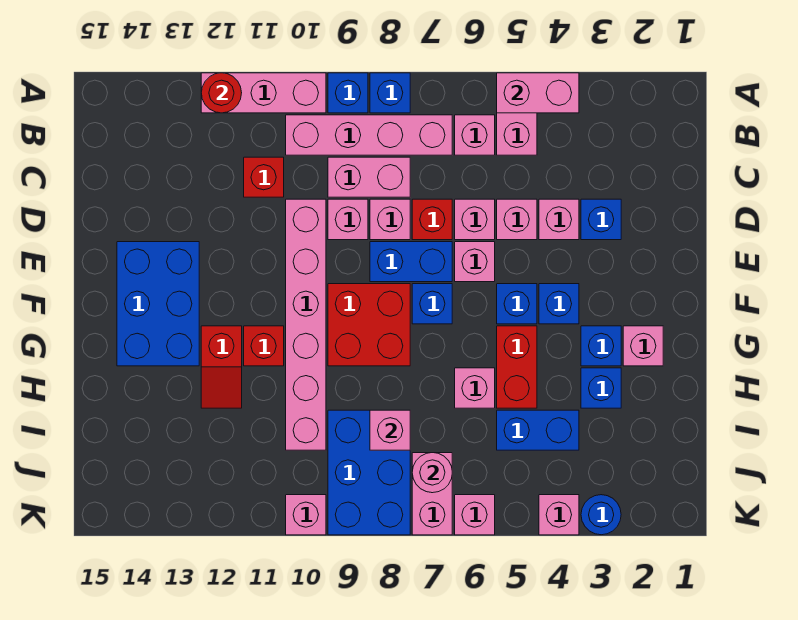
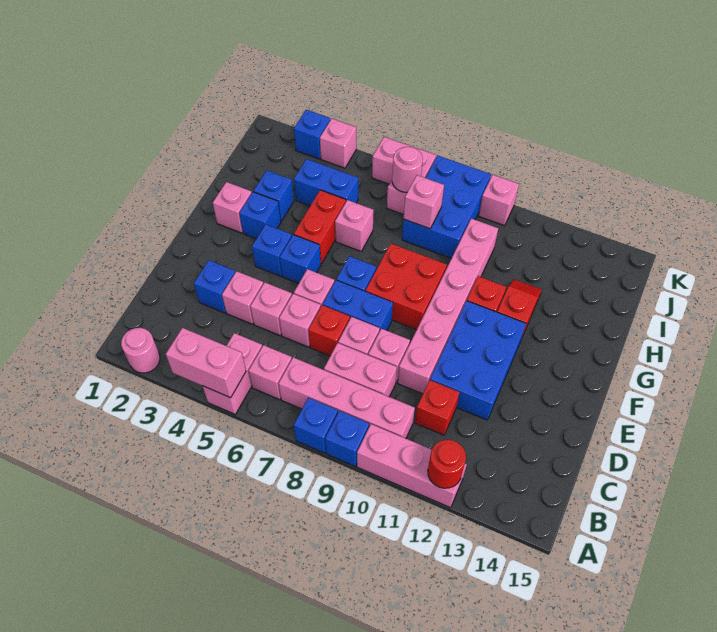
none -> pink round brick A2 level 1
blue brick E13:G14 level 1 -> blue brick D11:F12 level 1
blue round brick K3 level 1 -> blue brick K3 level 1

